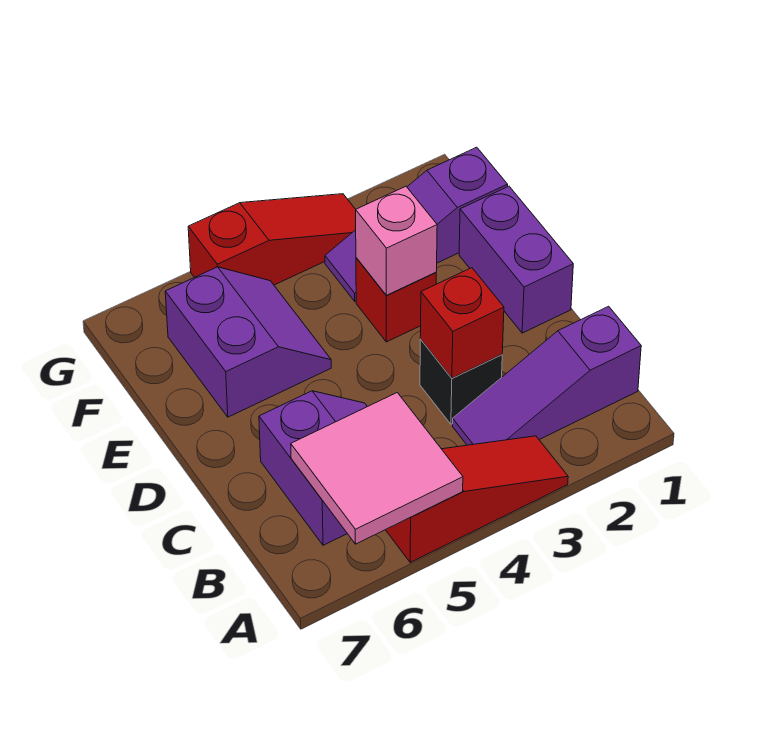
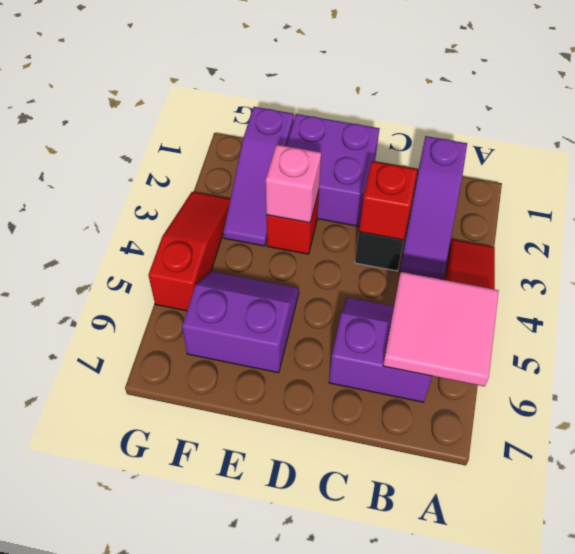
purple brick D1:E1 level 1 -> purple brick D1:E2 level 1

